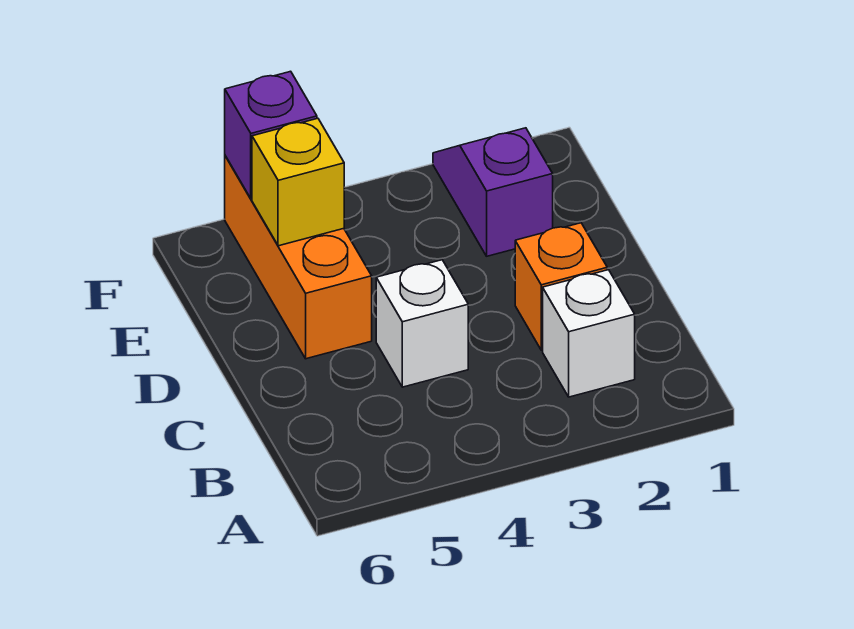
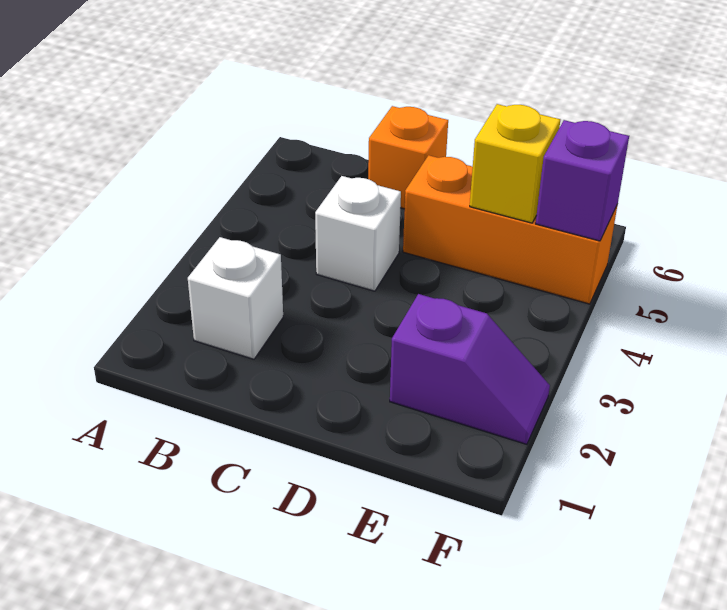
orange brick C2 level 1 -> orange brick C6 level 1

